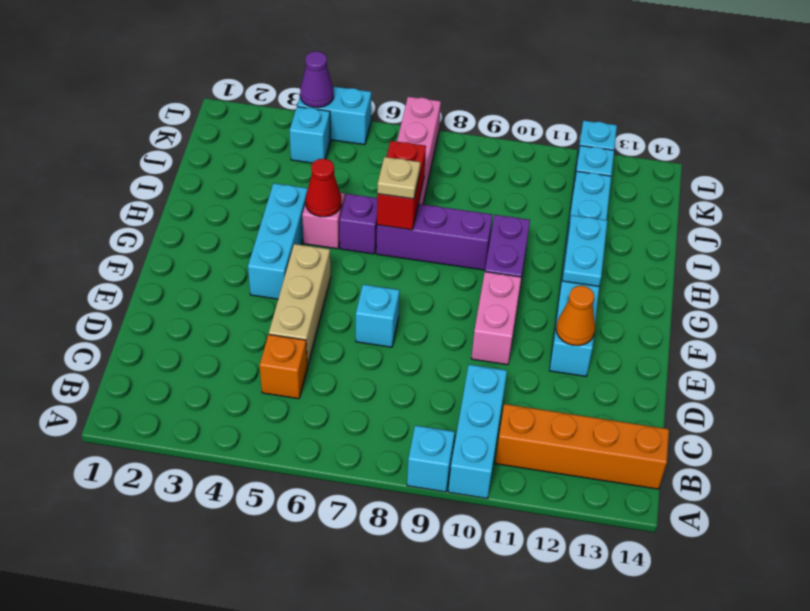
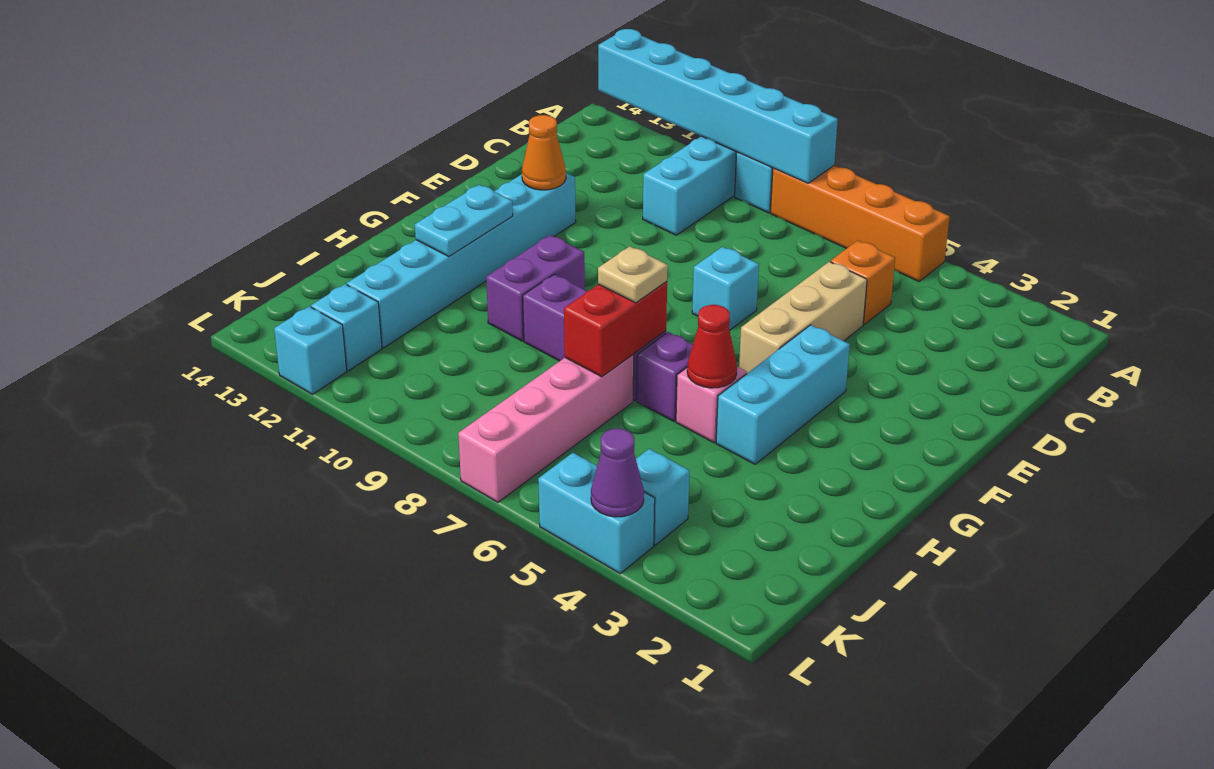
none -> cyan brick A8:A13 level 2
orange brick B11:B14 level 1 -> orange brick A5:A8 level 1
pink brick E10:F10 level 1 -> none

